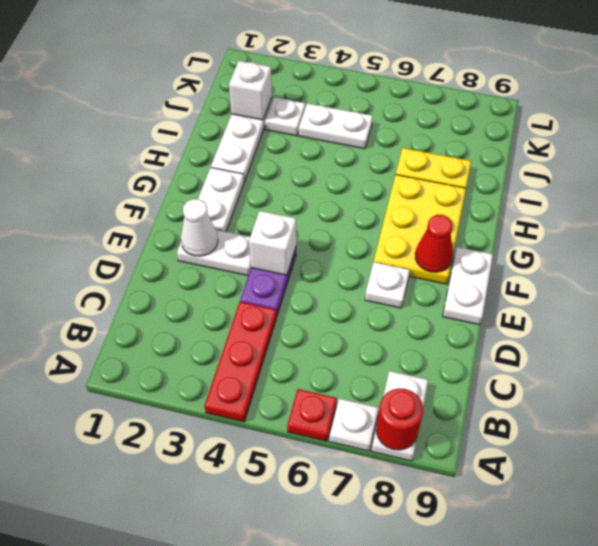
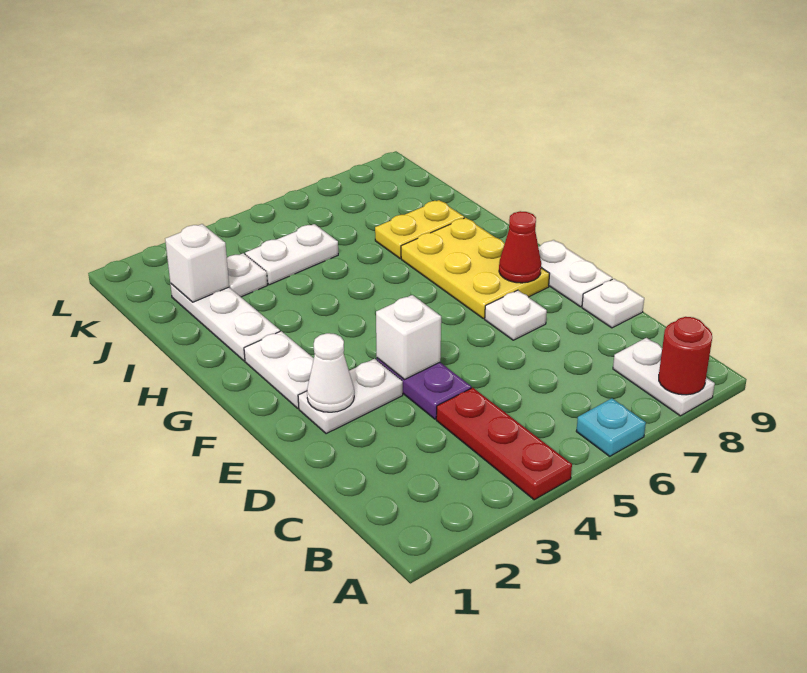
red plate A6 level 1 -> cyan plate A6 level 1
white plate A7 level 1 -> white plate D9 level 1

